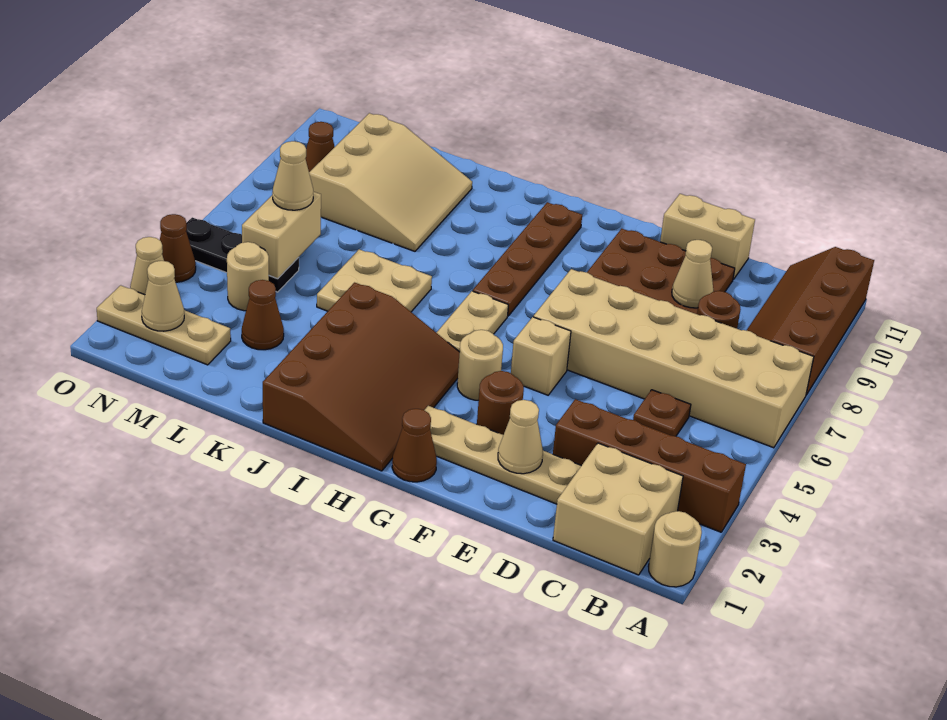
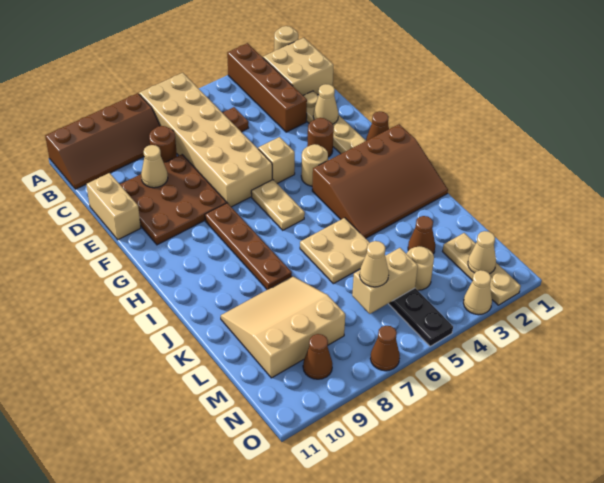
brown slope H1:J4 level 1 top J -> brown slope H1:J4 level 1 top H
tan plate H5:H6 level 1 -> tan plate G6:H6 level 1
brown plate H7:H10 level 1 -> brown plate G8:J8 level 1
brown cone O4 level 1 -> brown cone O7 level 1

